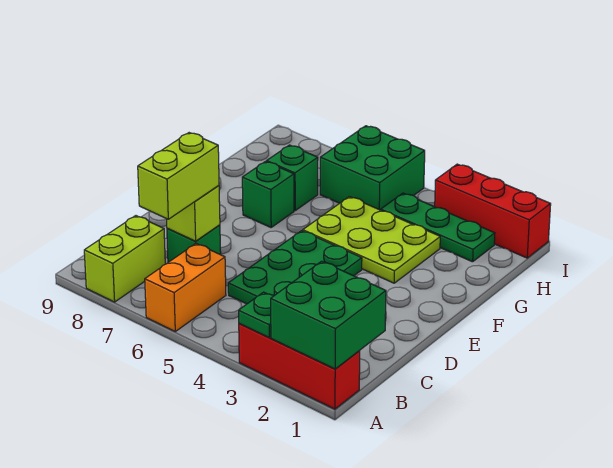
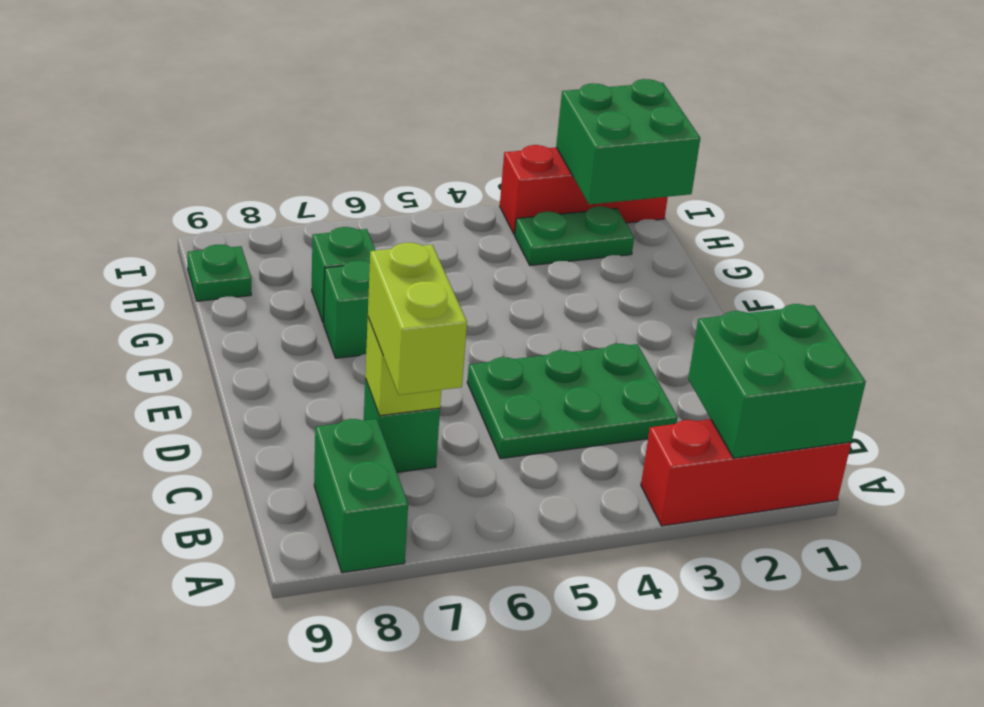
green plate A3 level 2 -> green plate H9 level 1
orange brick A6:B6 level 1 -> none
lime brick A8:B8 level 1 -> green brick A8:B8 level 1
green plate C4:E5 level 1 -> green plate C3:D5 level 1
lime plate F3:G5 level 1 -> none
green plate H2:H4 level 1 -> green plate H2:H3 level 1
green brick H5:I6 level 1 -> green brick H1:I2 level 2

